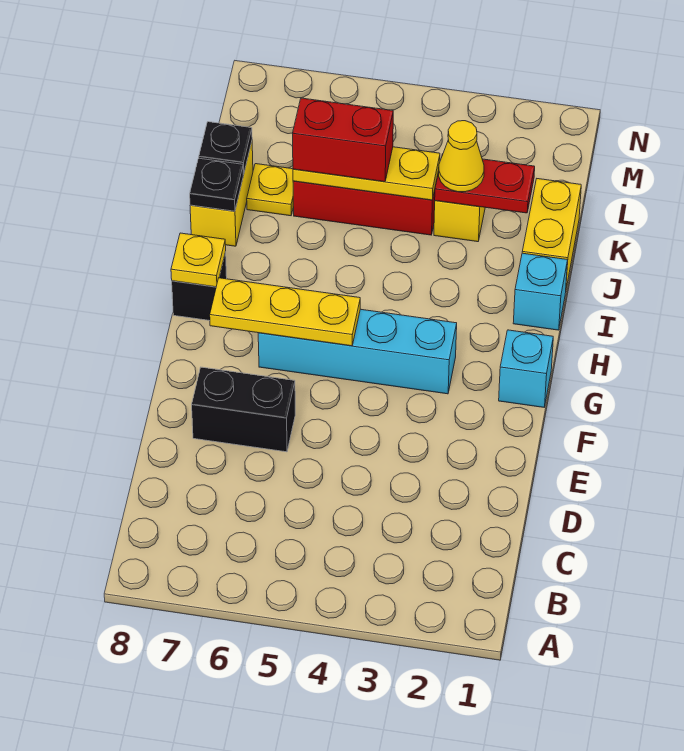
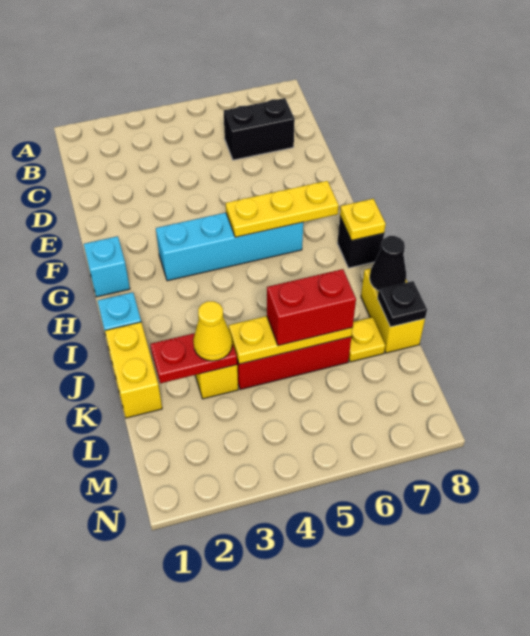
black brick E6:E7 level 1 -> black brick C6:C7 level 1
black plate J8 level 2 -> black cone J8 level 2

